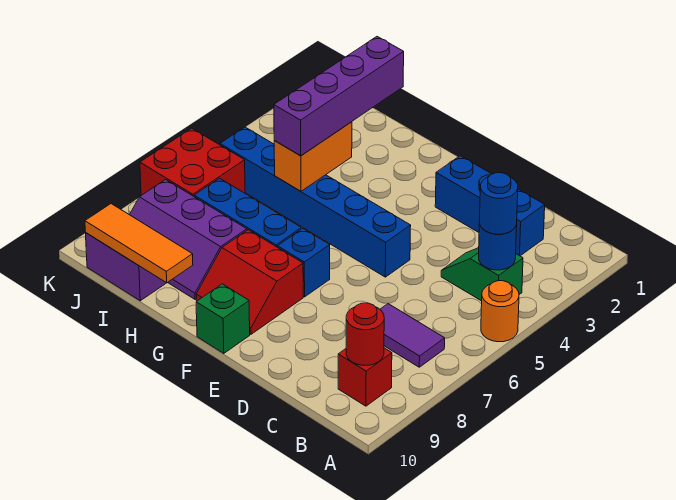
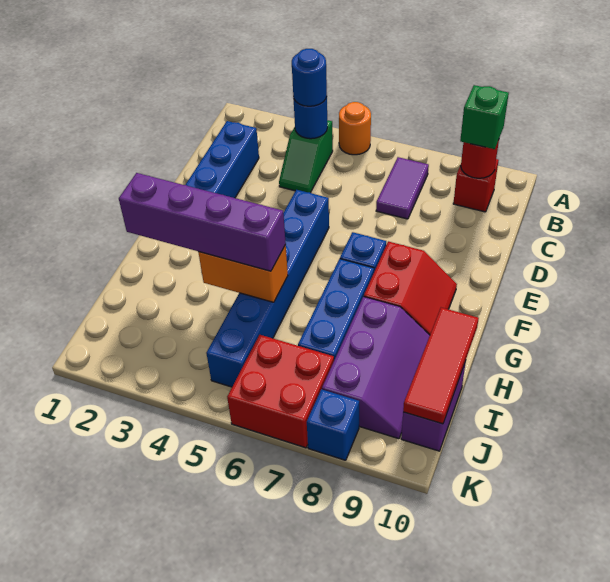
green brick F10 level 1 -> green brick B9 level 3
orange tile H10:J10 level 2 -> red tile H10:J10 level 2
none -> blue brick K8 level 1

